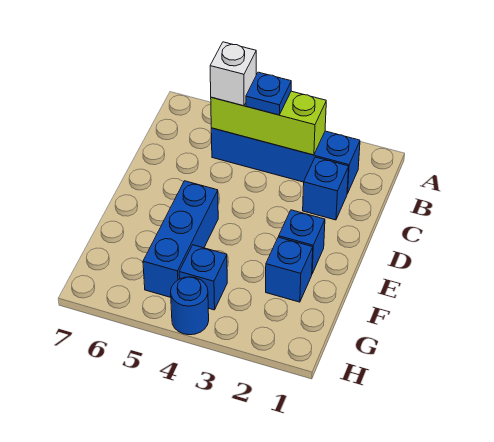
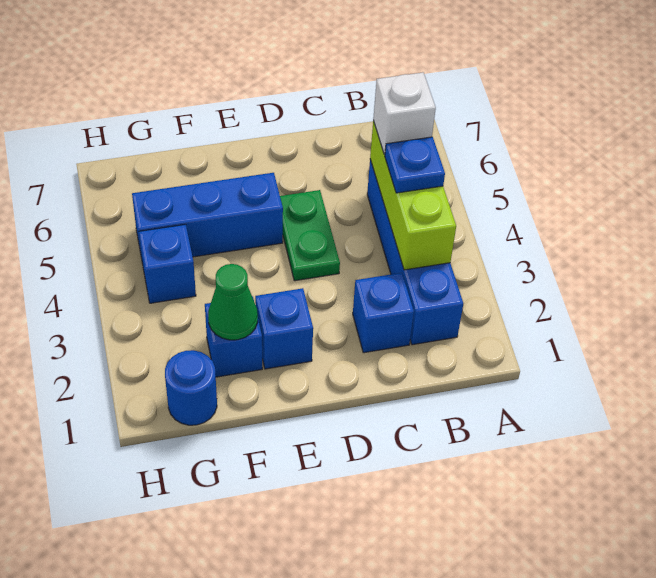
none -> green plate D4:D5 level 1
none -> green cone F2 level 2
blue round brick H4 level 1 -> blue round brick G1 level 1

